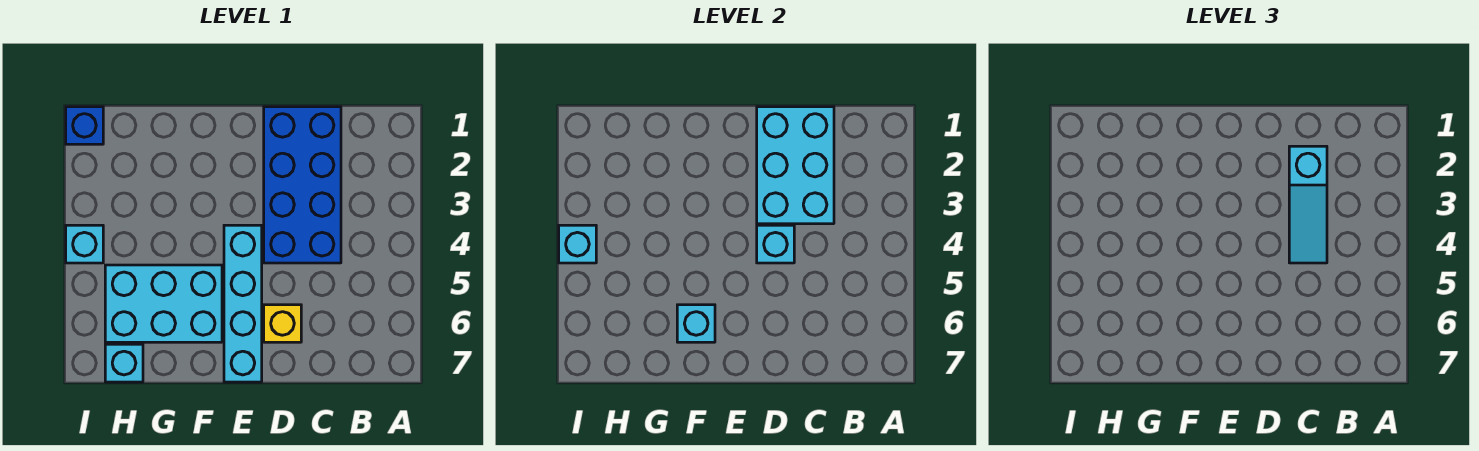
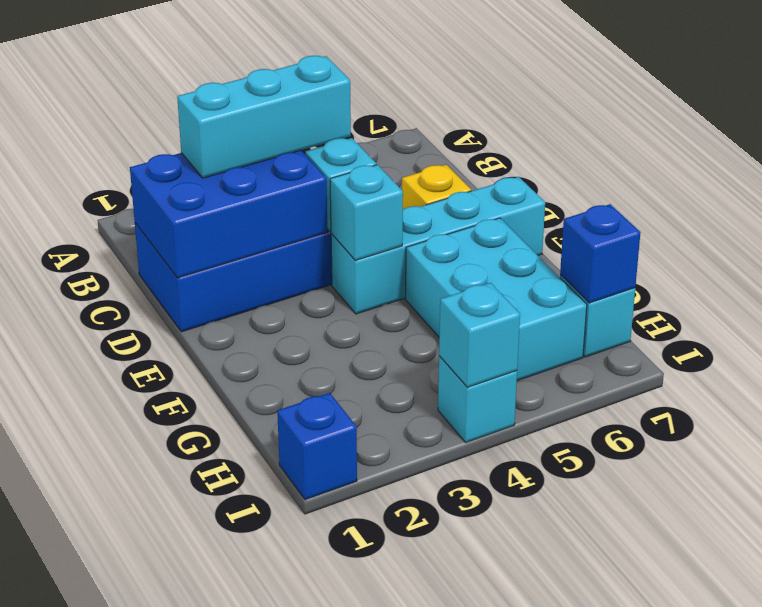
cyan brick C1:D3 level 2 -> blue brick C1:D3 level 2
cyan slope C2:C4 level 3 top 2 -> cyan brick C2:C4 level 3
cyan brick F6 level 2 -> cyan brick E4 level 2
none -> blue brick H7 level 2

